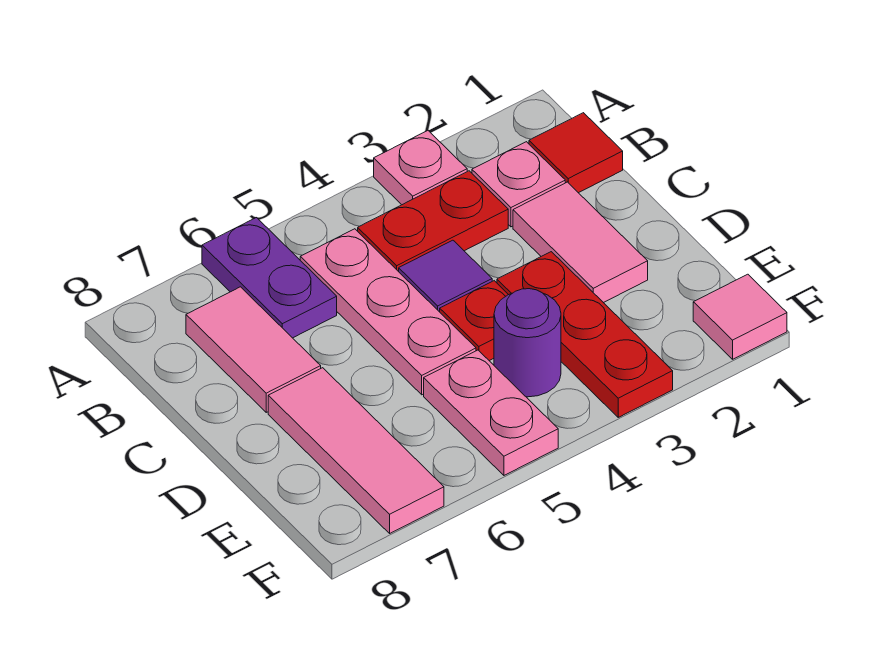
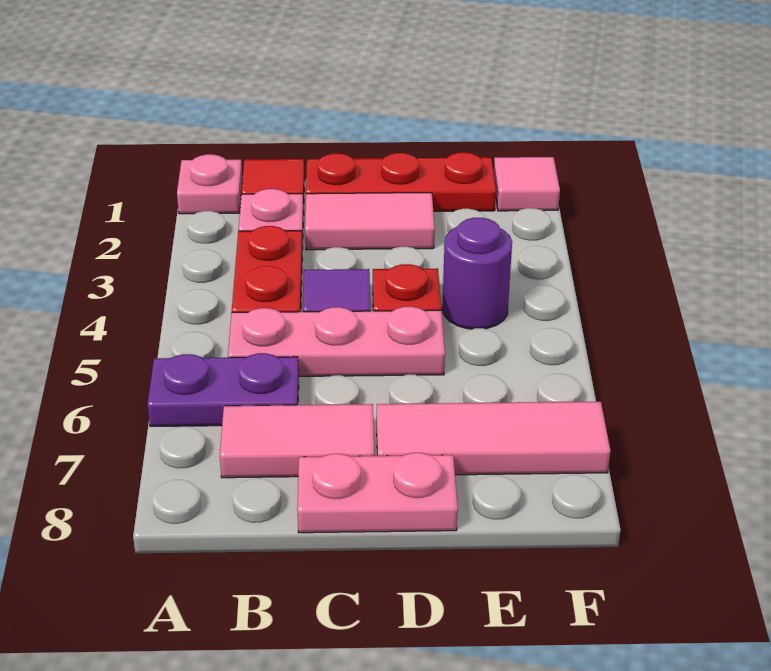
pink plate A3 level 1 -> pink plate A1 level 1
red plate D3:F3 level 1 -> red plate C1:E1 level 1
pink plate E5:F5 level 1 -> pink plate C8:D8 level 1

